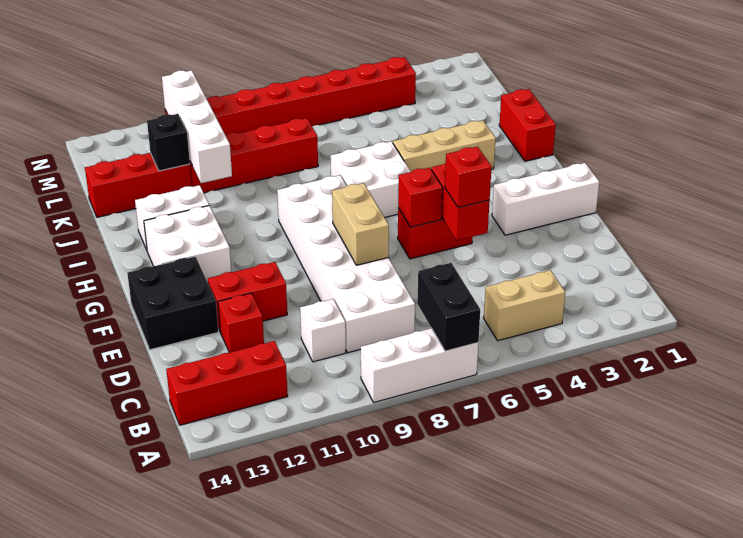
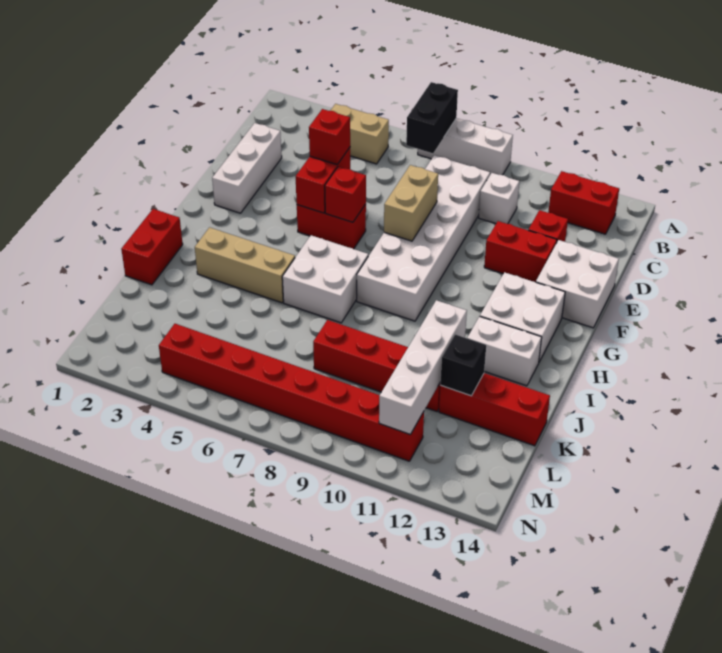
red brick B12:B14 level 1 -> red brick B12:B13 level 1
black brick E13:F14 level 1 -> white brick E13:F14 level 1
white brick F1:F3 level 1 -> white brick D2:F2 level 1

